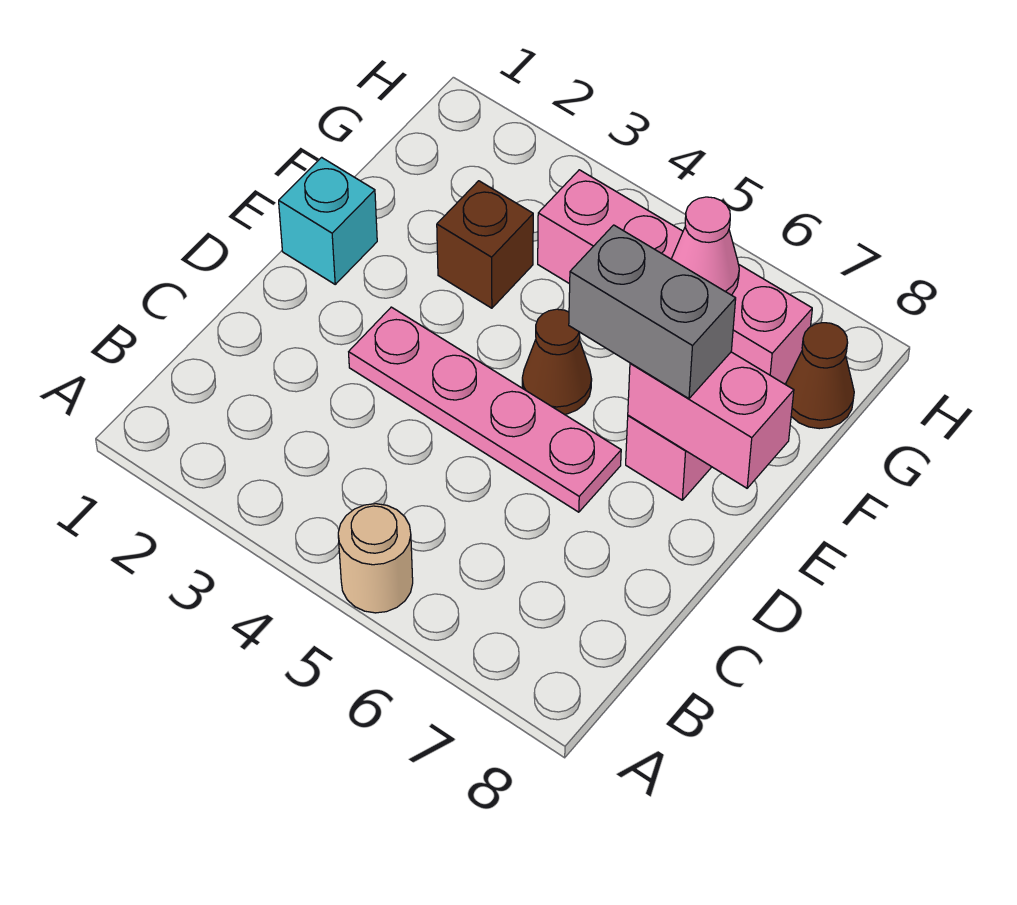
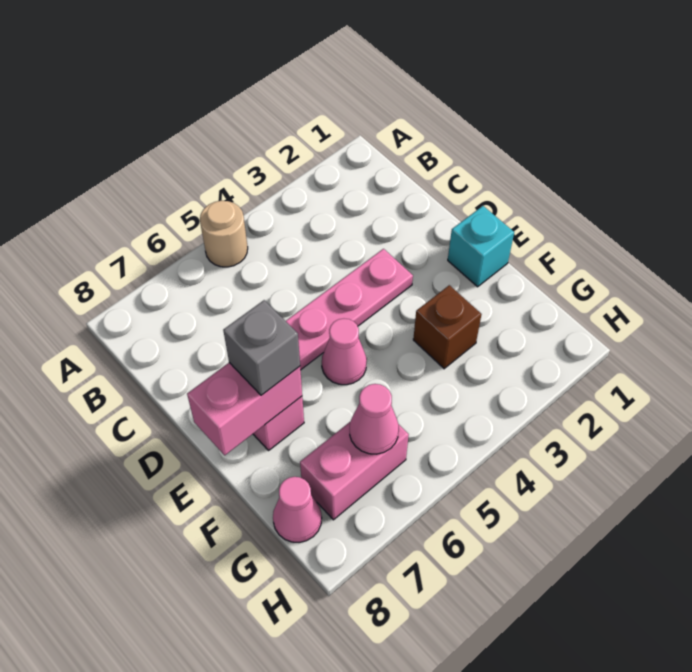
brown cone E5 level 1 -> pink cone E5 level 1
grey brick E6:E7 level 3 -> grey brick E7 level 3
pink brick G4:G7 level 1 -> pink brick G6:G7 level 1
brown cone G8 level 1 -> pink cone G8 level 1

